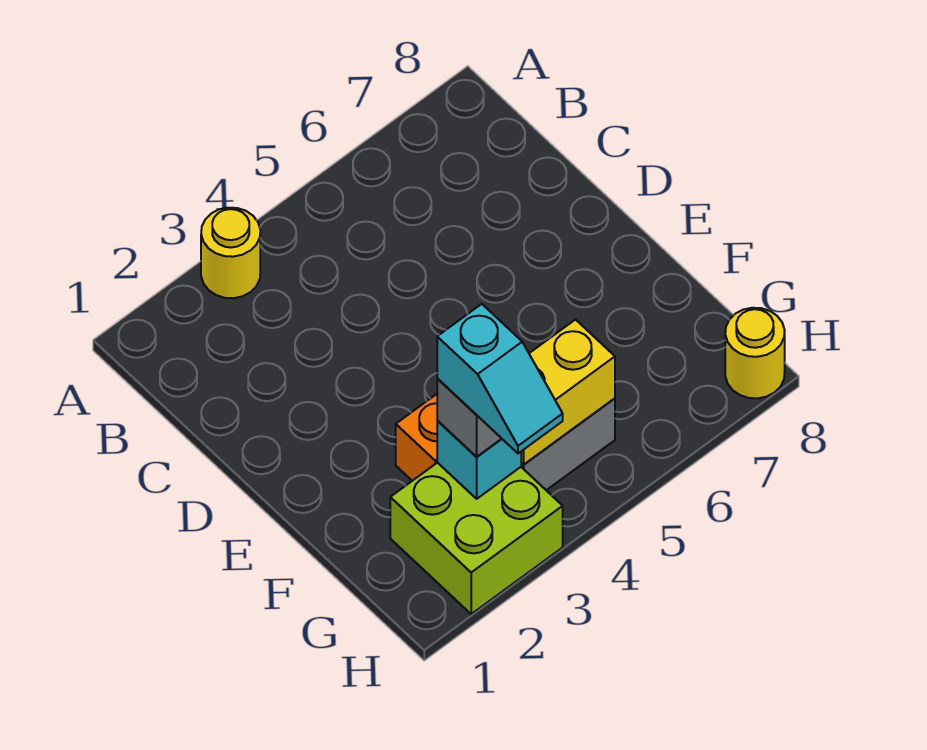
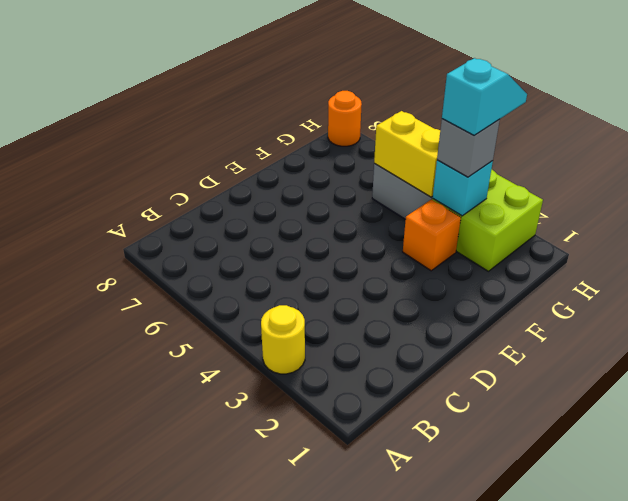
yellow round brick H8 level 1 -> orange round brick H8 level 1

